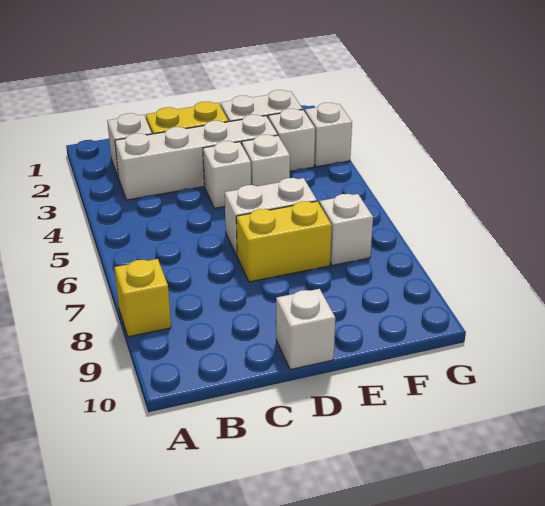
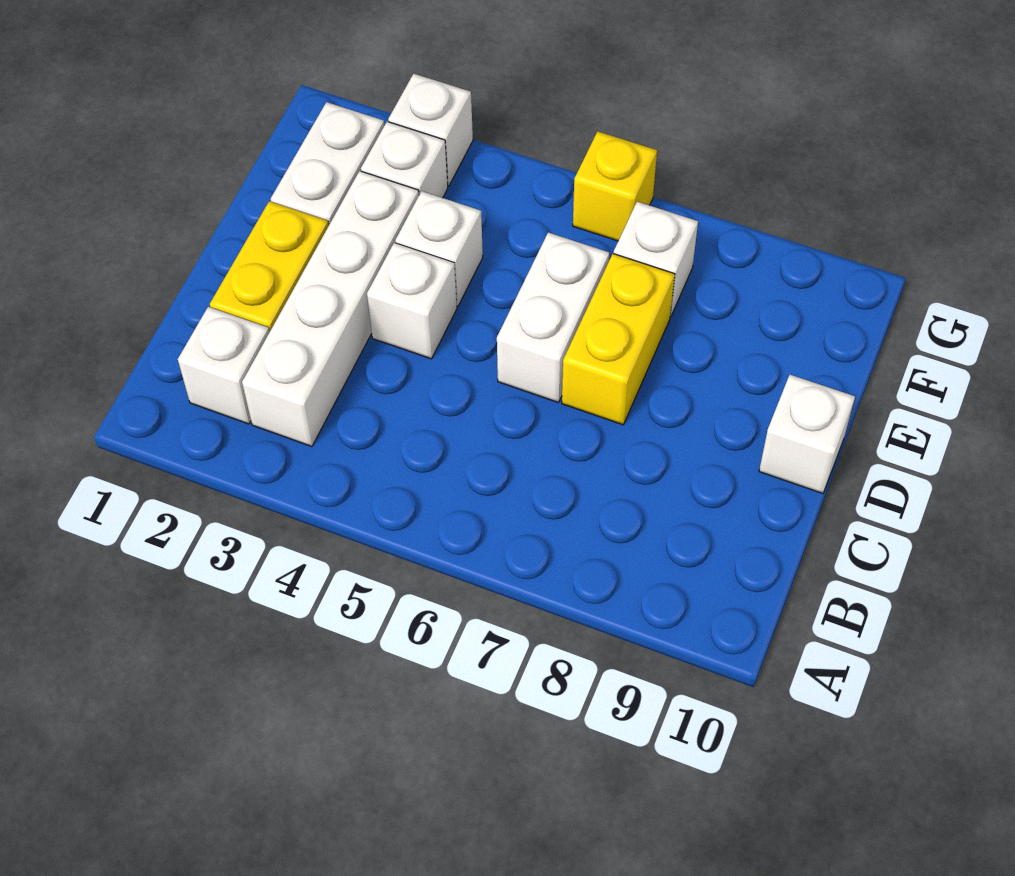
yellow brick A8 level 1 -> yellow brick G6 level 1

